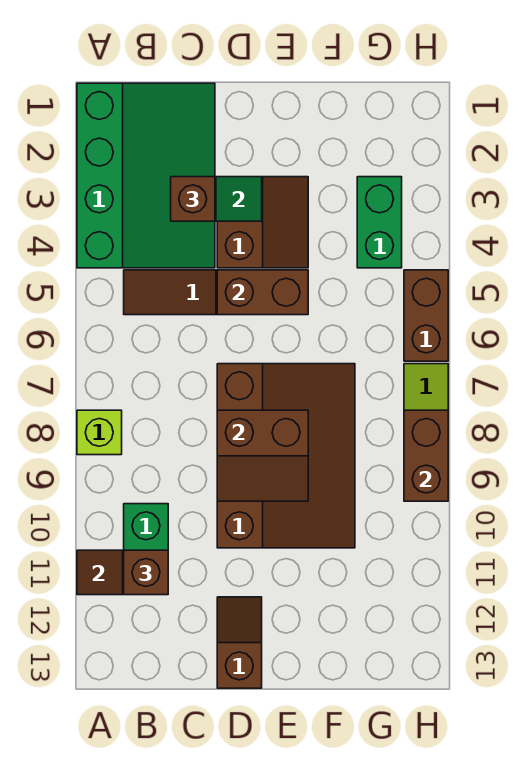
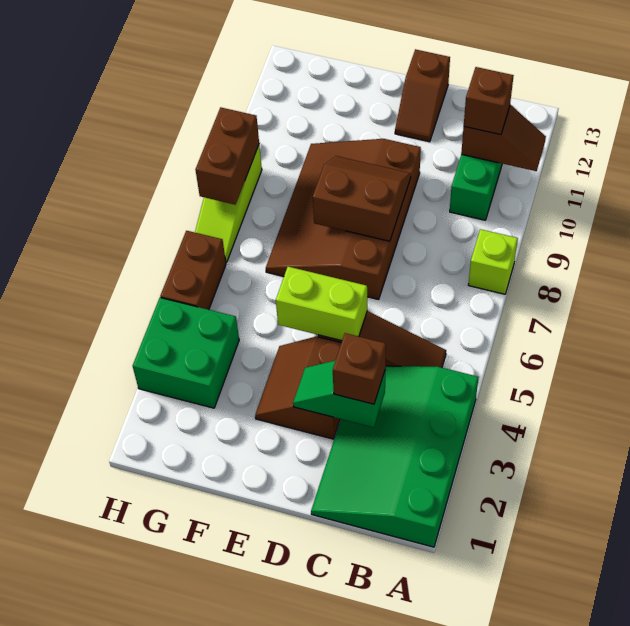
brown brick D5:E5 level 2 -> lime brick D5:E5 level 2
green brick G3:G4 level 1 -> green brick G3:H4 level 1

